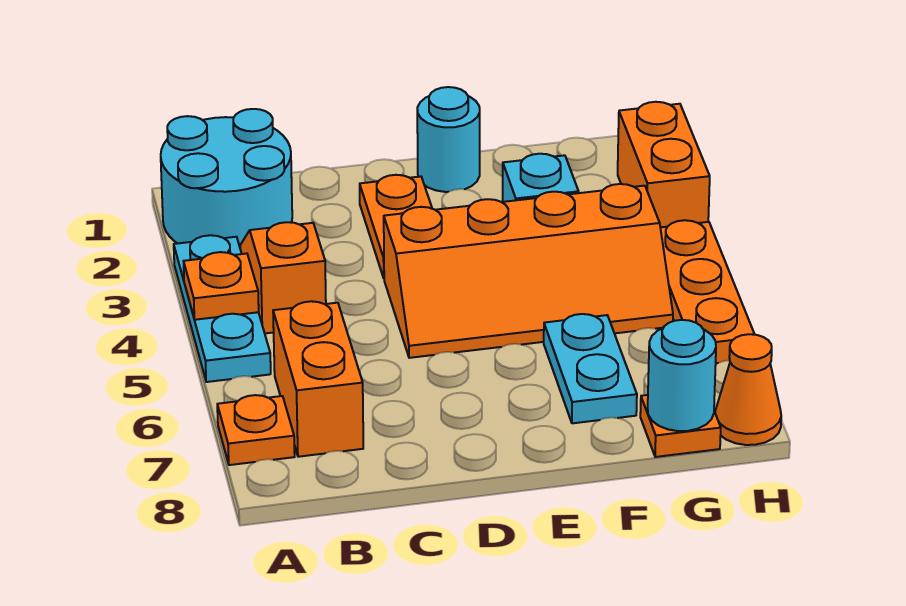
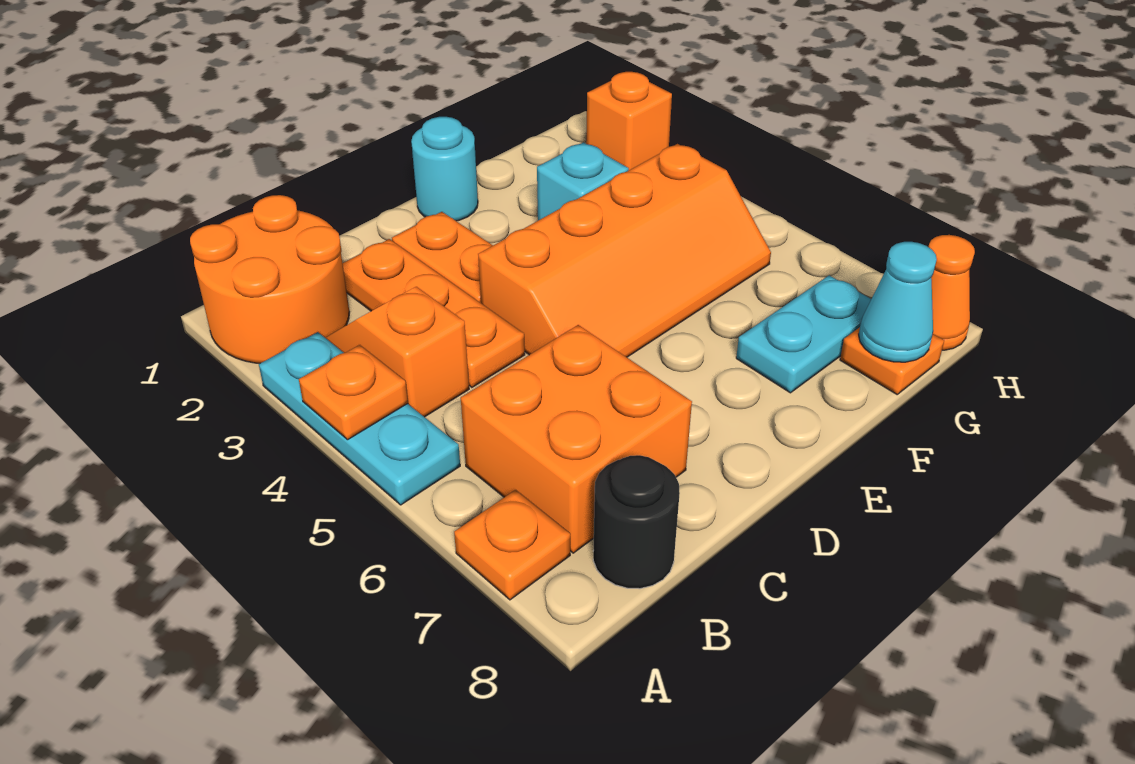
cyan round brick A1:B2 level 1 -> orange round brick A1:B2 level 1
orange brick B6:B7 level 1 -> orange brick B6:C7 level 1
none -> black round brick B8 level 1
cyan plate F6:F7 level 1 -> cyan plate F7:G7 level 1
cyan round brick G8 level 2 -> cyan cone G8 level 2
orange brick H2:H3 level 1 -> orange brick H2 level 1
orange plate H4:H6 level 1 -> orange plate C2:C4 level 1

